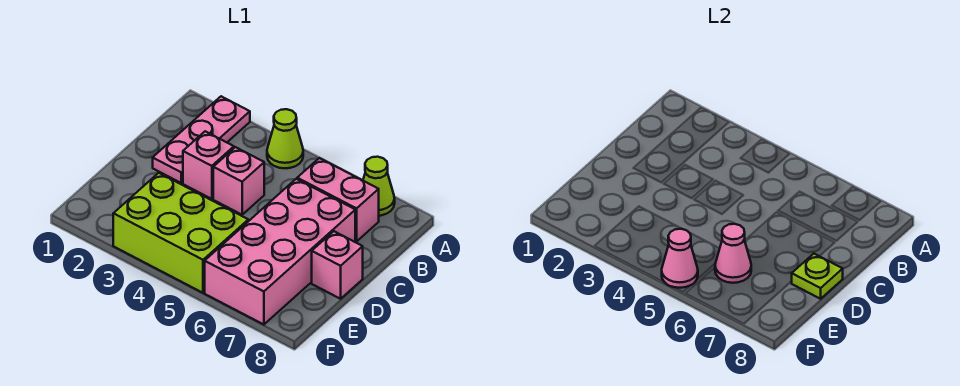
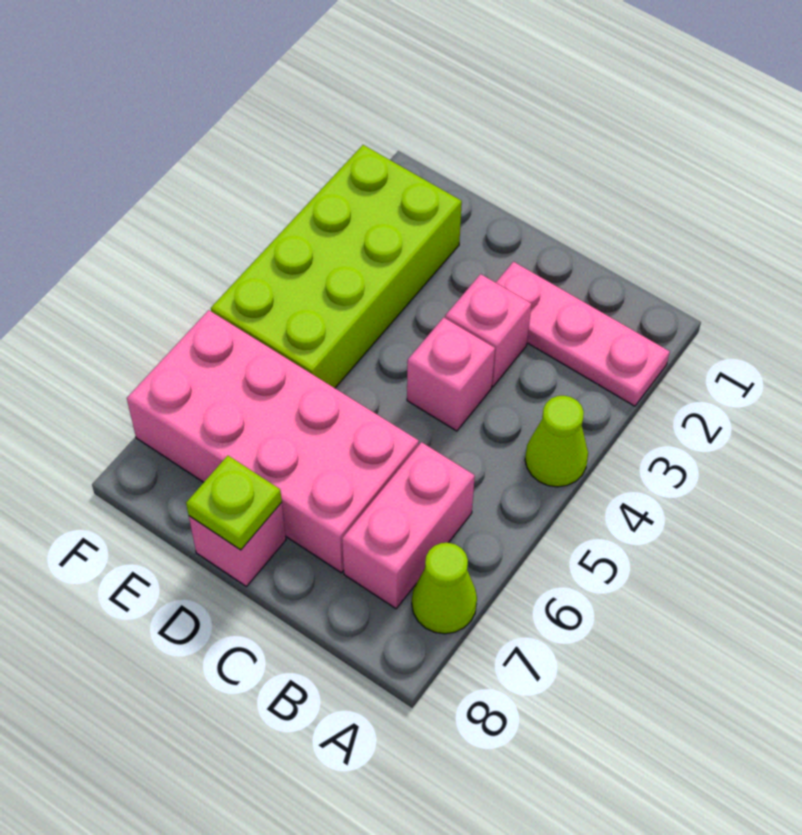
lime brick E3:F5 level 1 -> lime brick E2:F5 level 1
pink cone E6 level 2 -> none
pink cone F5 level 2 -> none

